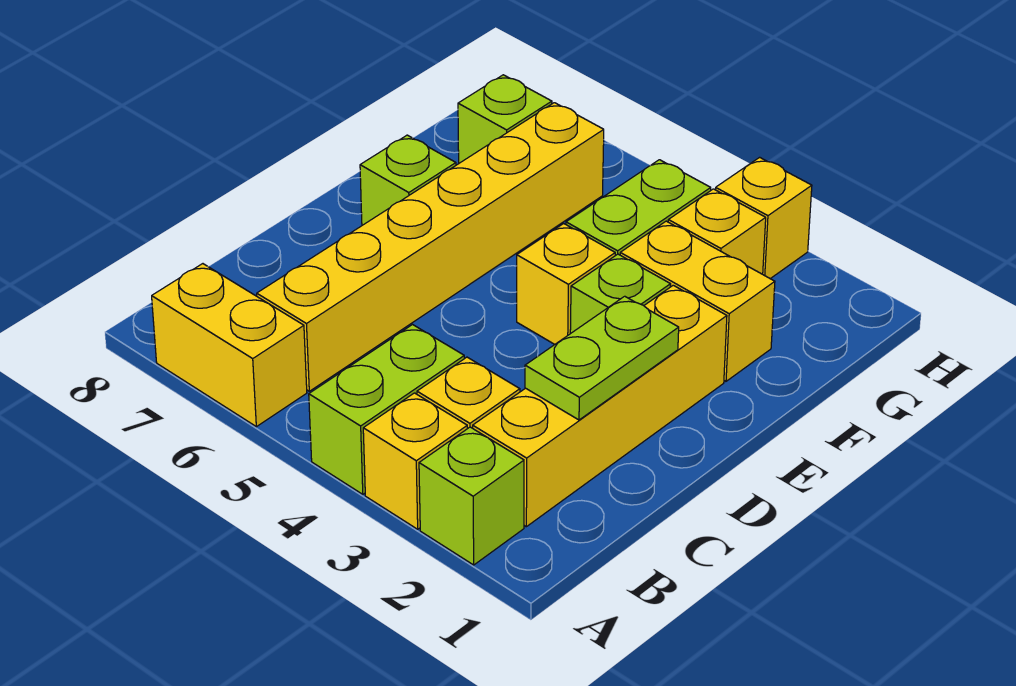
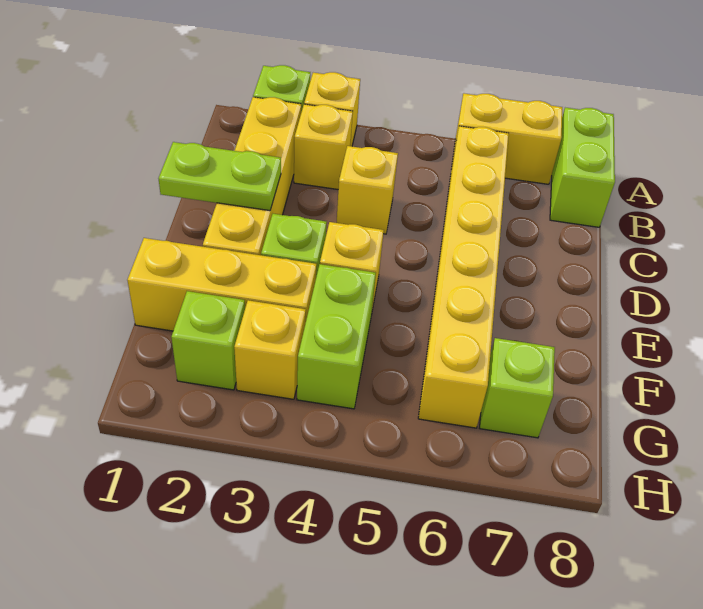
lime brick A4:B4 level 1 -> lime brick A8:B8 level 1
lime plate C2:D2 level 2 -> lime plate D1:D2 level 2
lime brick E7 level 1 -> lime brick G2 level 1
yellow brick F2:F3 level 1 -> yellow brick F1:F3 level 1
yellow brick H3 level 1 -> yellow brick C4 level 1

